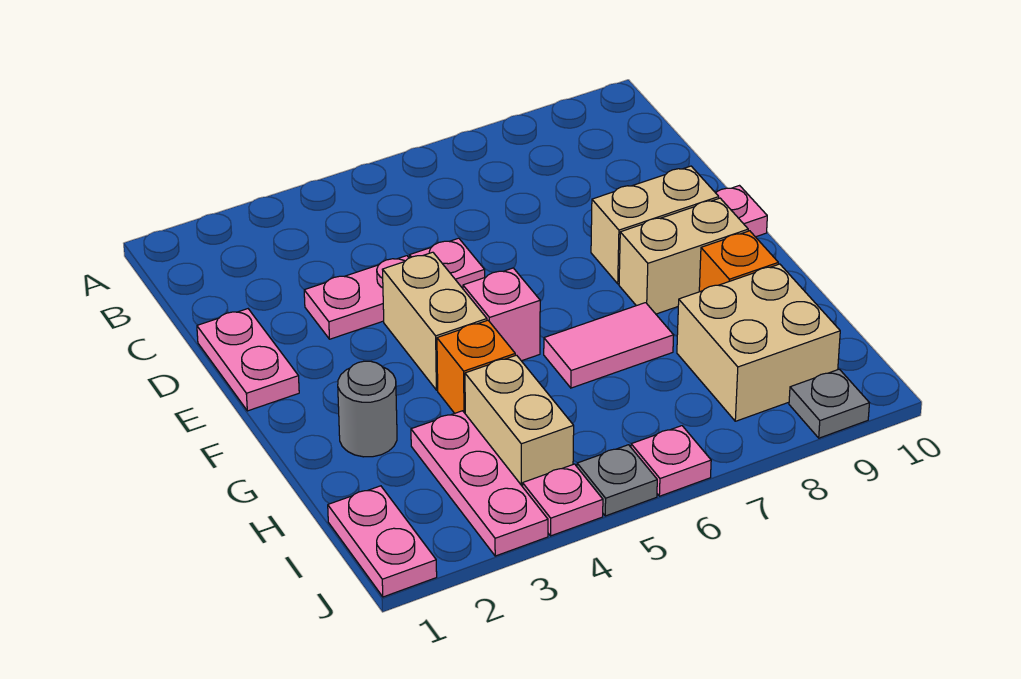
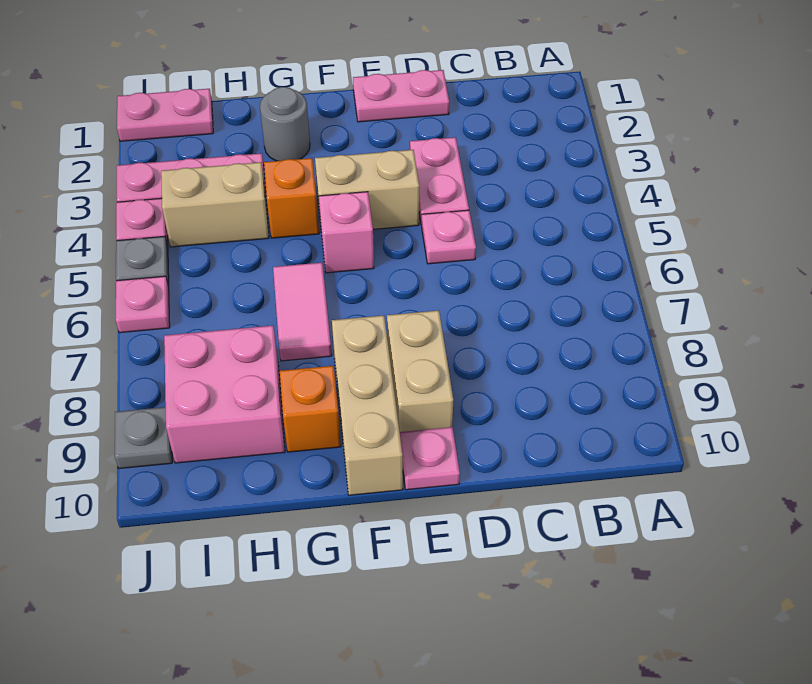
tan brick F8:F9 level 1 -> tan brick F8:F10 level 1
tan brick H8:I9 level 1 -> pink brick H8:I9 level 1

